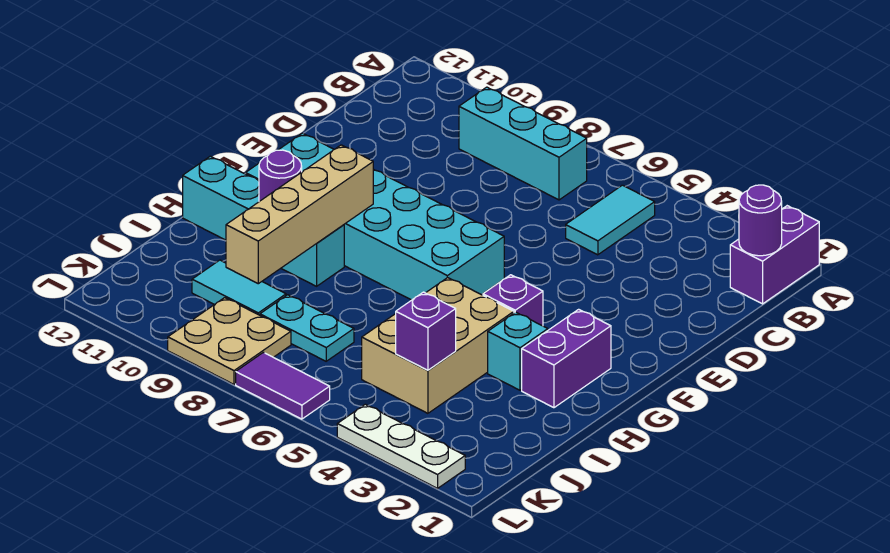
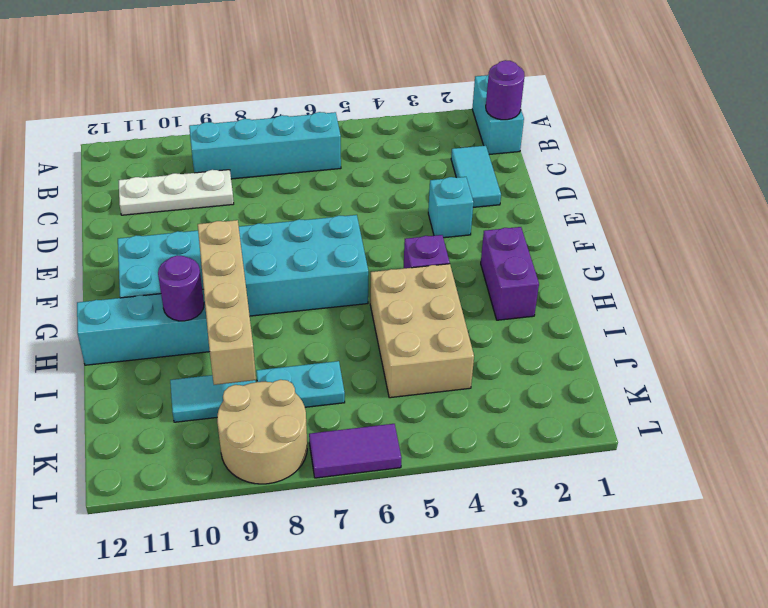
purple brick A1:B1 level 1 -> cyan brick A1:B1 level 1
cyan tile B5:C5 level 1 -> cyan tile C2:D2 level 1
cyan brick B7:B9 level 1 -> cyan brick B6:B9 level 1
cyan brick H3 level 1 -> cyan brick E3 level 1
purple brick J4 level 2 -> none
tan plate K8:L9 level 1 -> tan round brick K8:L9 level 1
white plate L2:L4 level 1 -> white plate C9:C11 level 1

